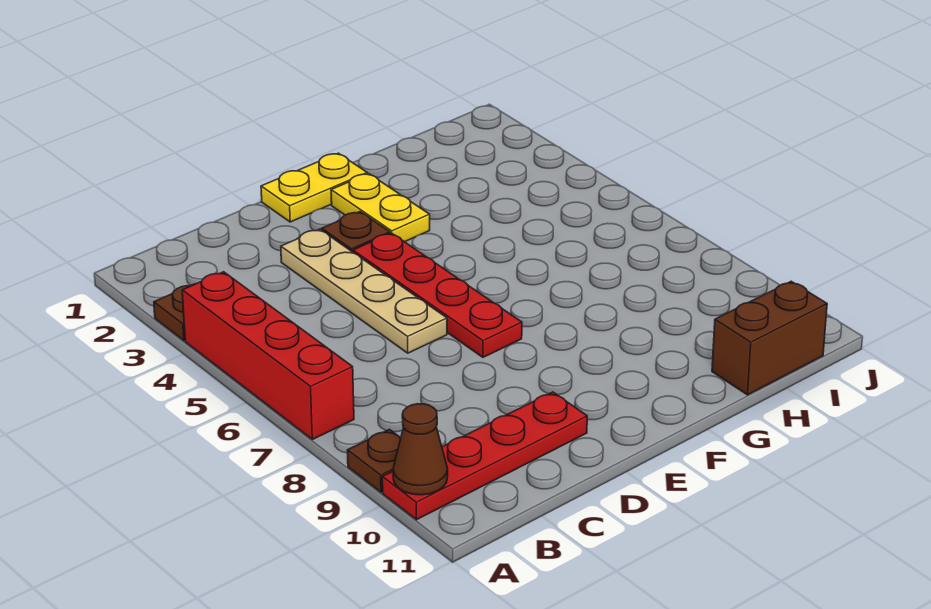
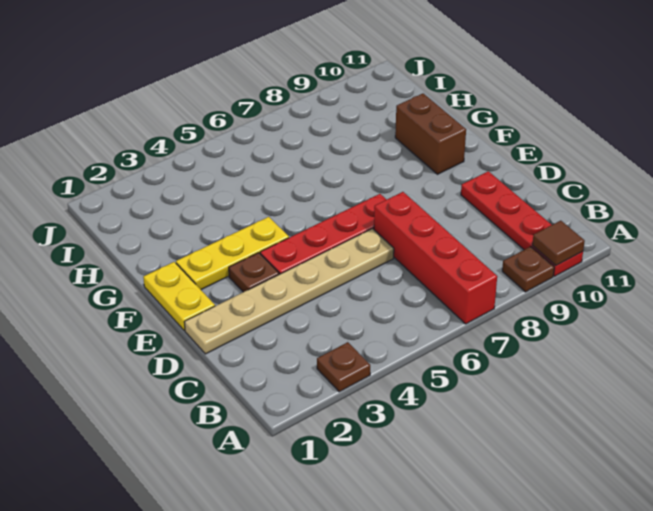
red brick A4:A7 level 1 -> red brick A7:D7 level 1
brown cone A10 level 2 -> brown tile A10 level 2
tan plate D3:D6 level 1 -> tan plate D1:D6 level 1
yellow plate F2:F3 level 1 -> yellow plate F2:F4 level 1
brown brick H11:I11 level 1 -> brown brick F10:G10 level 1

